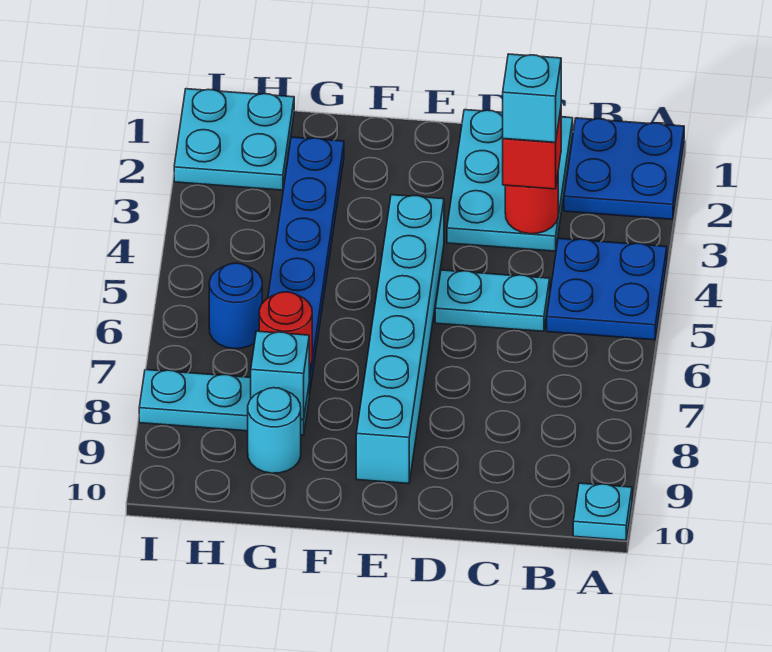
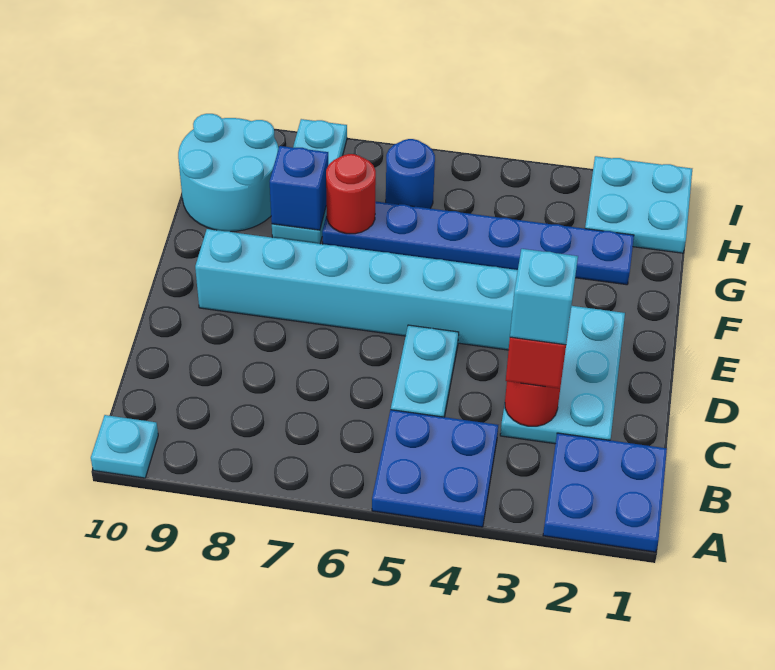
cyan plate C1:D3 level 1 -> cyan plate C2:E3 level 1
cyan brick G8 level 2 -> blue brick G8 level 2
cyan round brick G9 level 1 -> cyan round brick G9:H10 level 1

